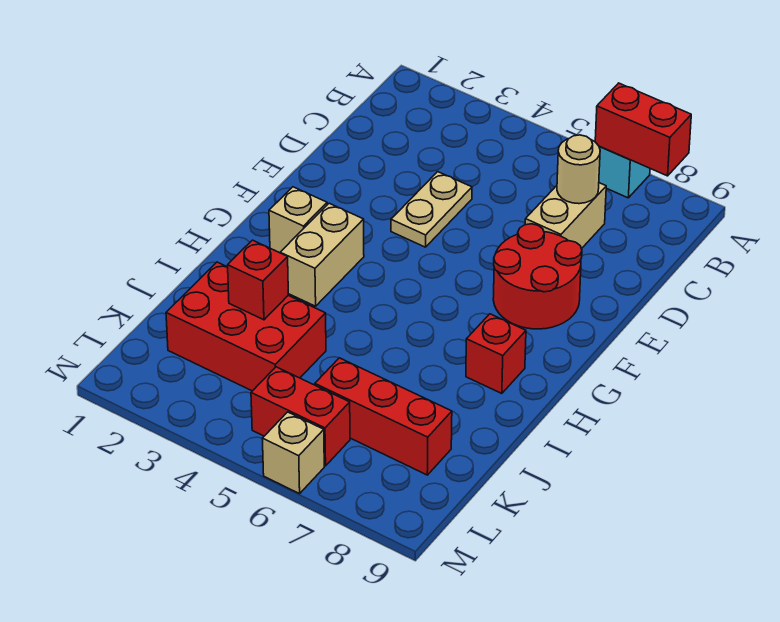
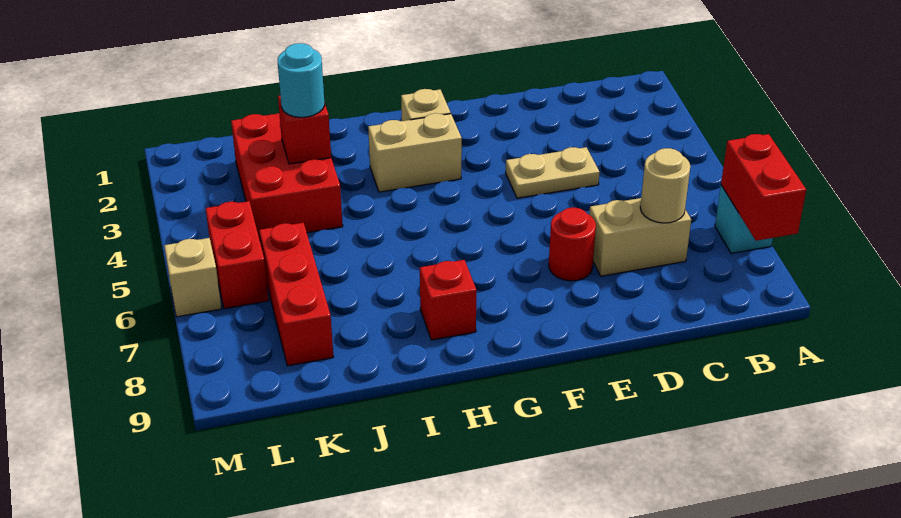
red round brick E7:F8 level 1 -> red round brick E7 level 1
none -> cyan round brick J3 level 3

